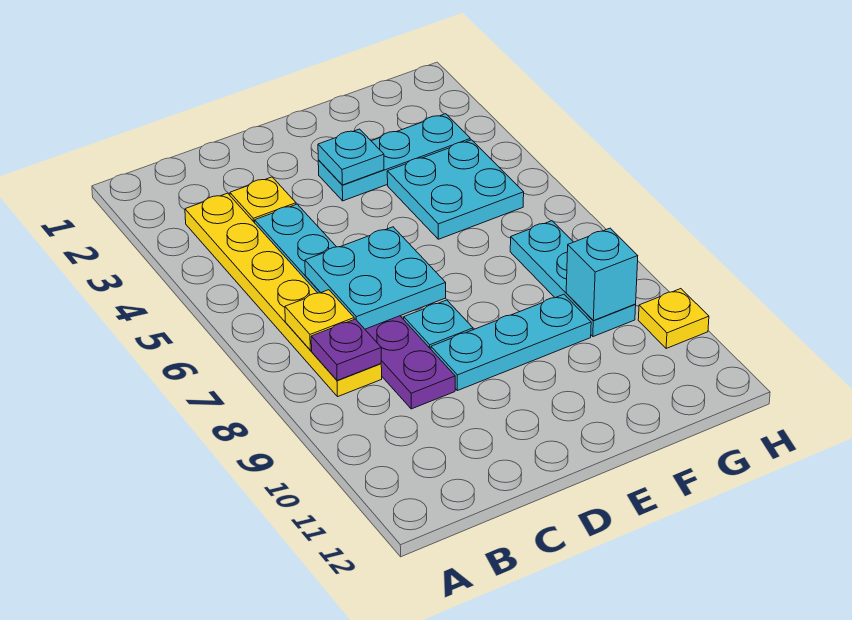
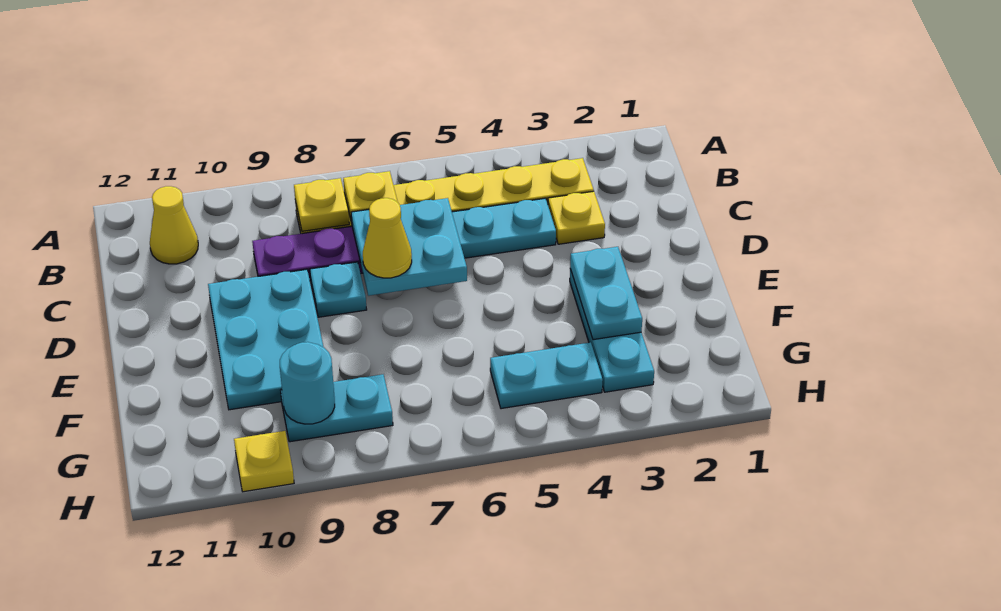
purple plate B8 level 2 -> yellow plate B8 level 2
none -> yellow cone B11 level 1
none -> yellow cone D7 level 3
cyan plate D9:F9 level 1 -> cyan plate D9:F10 level 1
cyan plate E3 level 2 -> cyan plate E3:F3 level 2
cyan plate F4:G5 level 1 -> cyan plate G4:G5 level 1
cyan plate G7:G9 level 1 -> cyan plate G8:G9 level 1
cyan brick G9 level 2 -> cyan round brick G9 level 2

